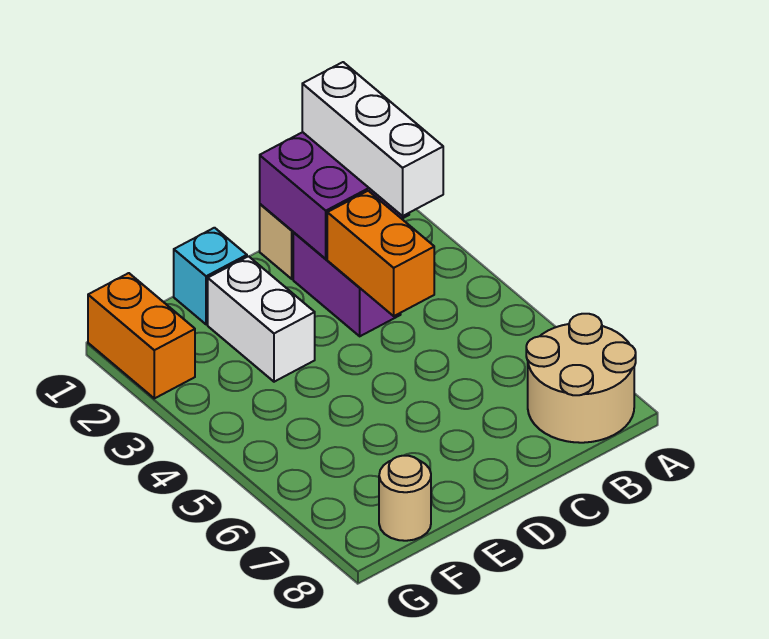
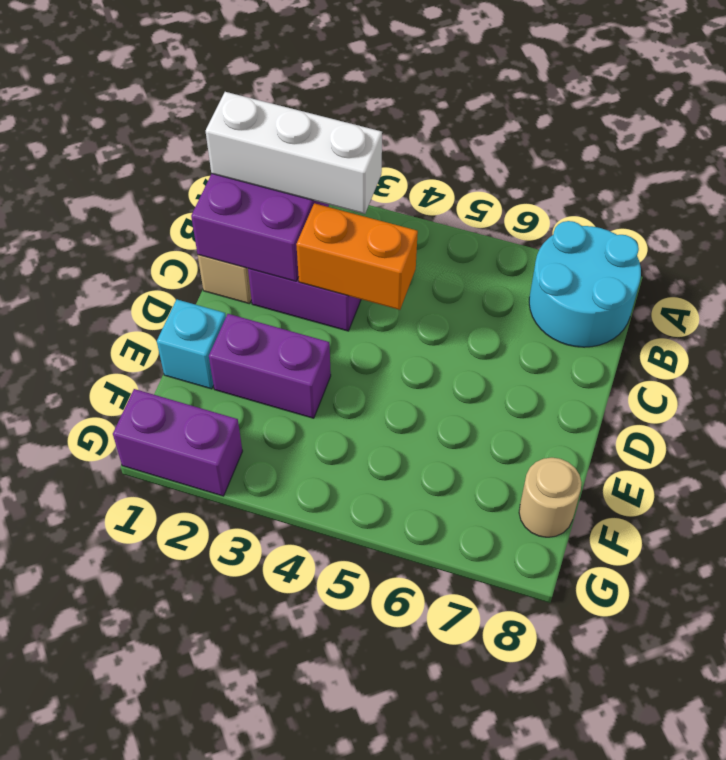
tan round brick A7:B8 level 1 -> cyan round brick A7:B8 level 1
white brick E2:E3 level 1 -> purple brick E2:E3 level 1
orange brick G1:G2 level 1 -> purple brick G1:G2 level 1

